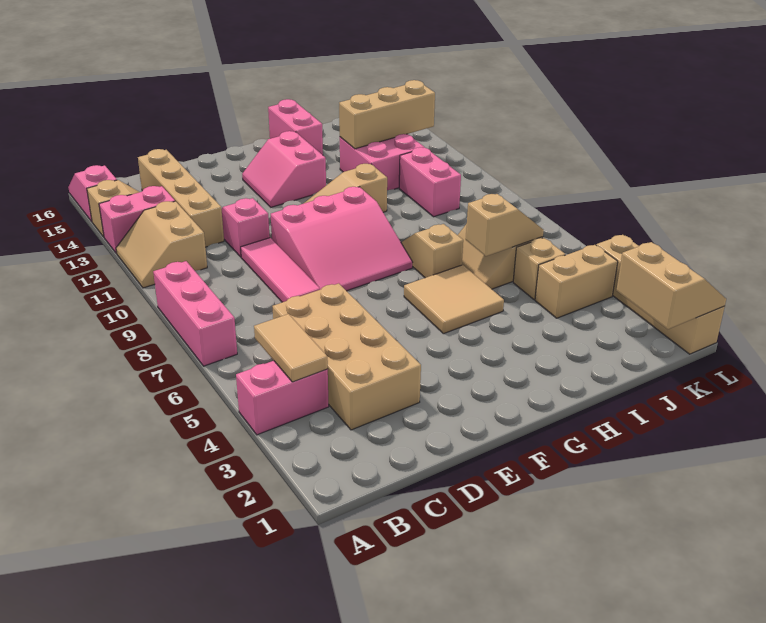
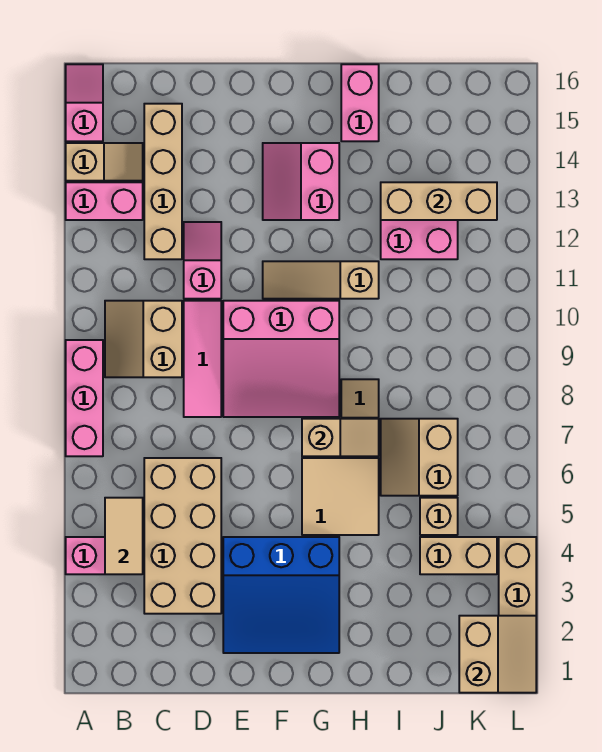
tan slope A11:B12 level 1 top B -> tan slope B9:C10 level 1 top C
none -> blue slope E2:G4 level 1 top 4
tan slope I6:J6 level 2 top I -> tan slope G7:H7 level 2 top G
pink brick J10:J11 level 1 -> none

